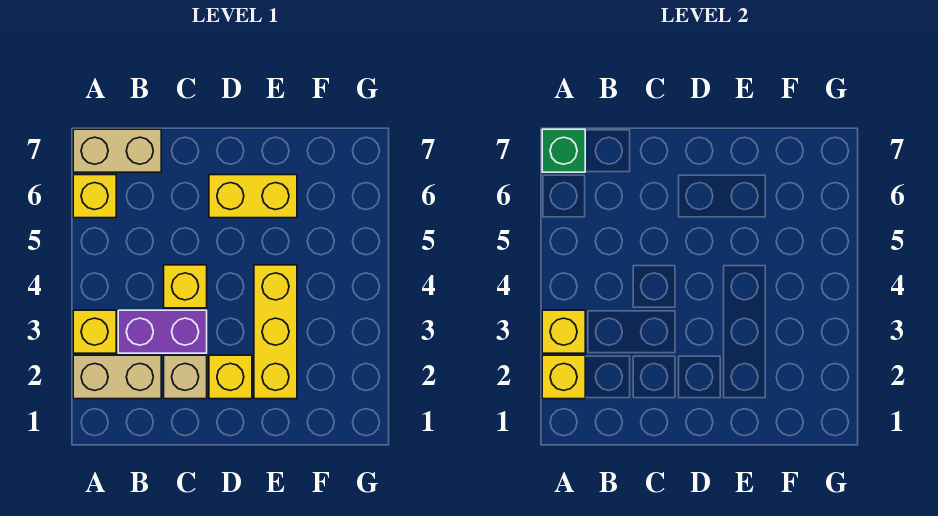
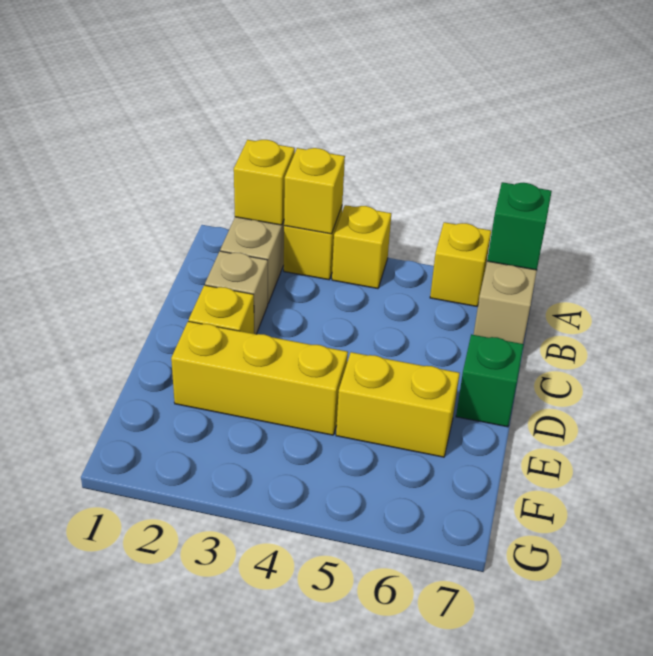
purple brick B3:C3 level 1 -> none
yellow brick C4 level 1 -> yellow brick A4 level 1
yellow brick D6:E6 level 1 -> yellow brick E5:E6 level 1
none -> green brick D7 level 1

